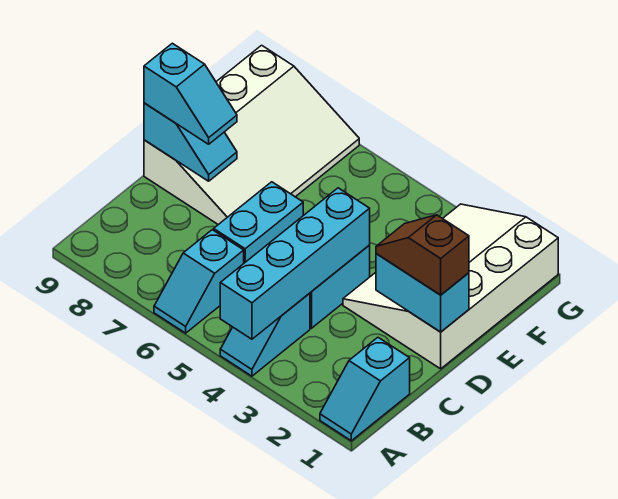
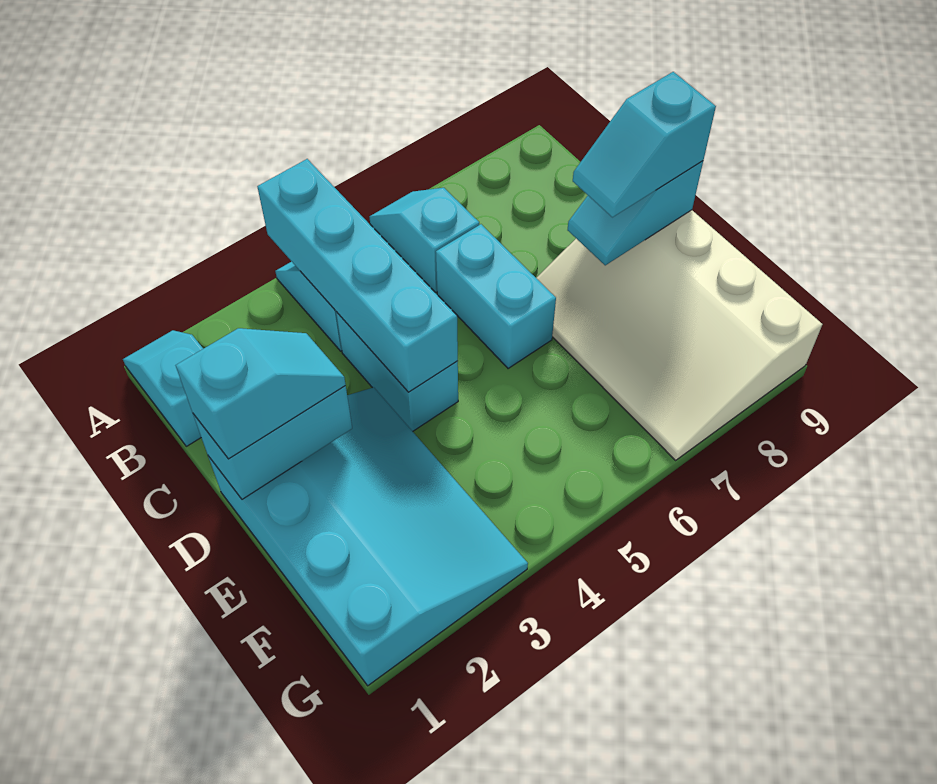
white slope D1:G3 level 1 top 1 -> cyan slope D1:G3 level 1 top 1
brown slope D1:D2 level 3 top 1 -> cyan slope D1:D2 level 3 top 1

